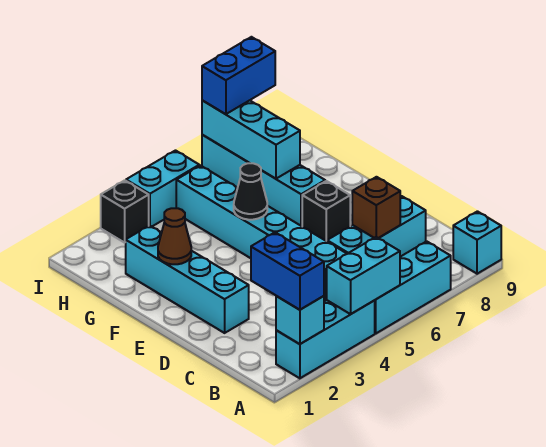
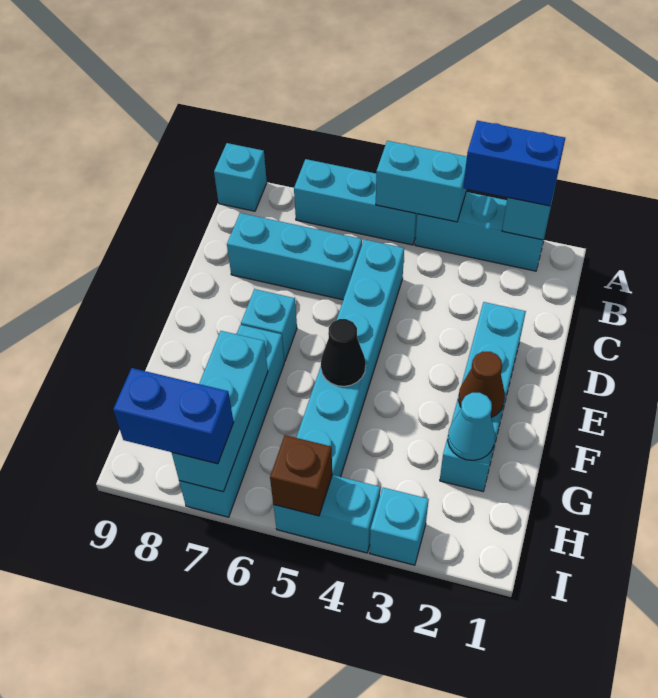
blue brick A2:B2 level 3 -> blue brick A2:A3 level 3
brown brick C7 level 2 -> brown brick I5 level 2
black brick E7 level 1 -> cyan brick E7 level 1
none -> cyan cone G2 level 2
black brick I3 level 1 -> cyan brick I3 level 1

